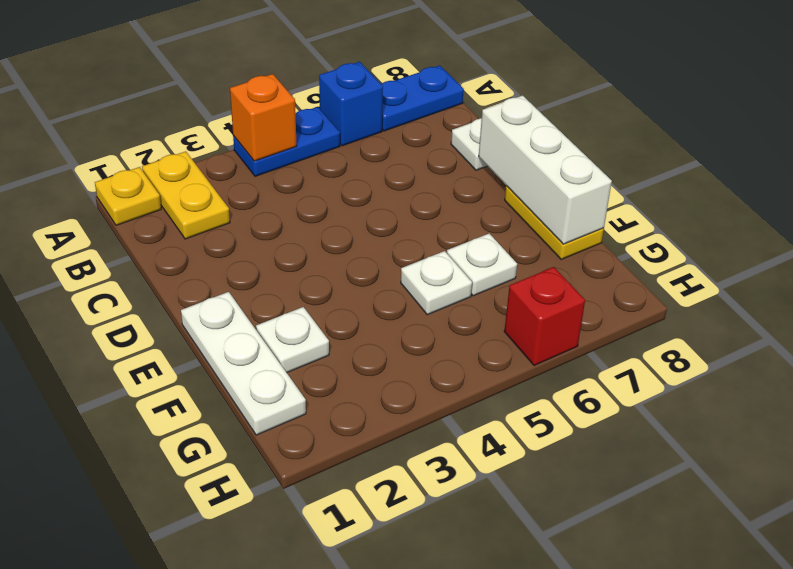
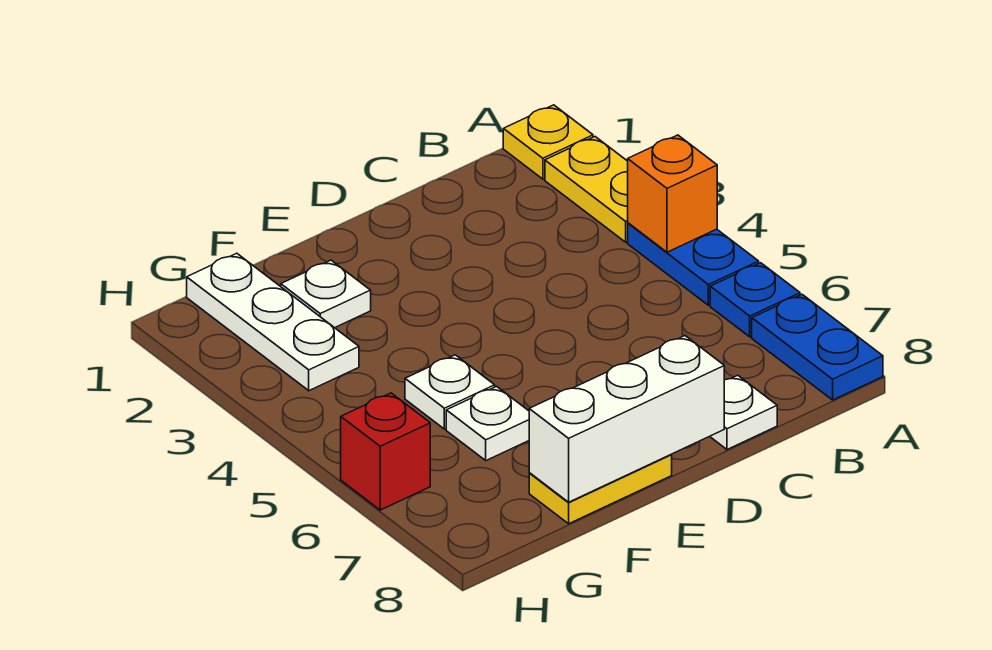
yellow plate A2:B2 level 1 -> yellow plate A2:A3 level 1
blue brick A6 level 1 -> blue plate A6 level 1
white plate E1:G1 level 1 -> white plate G1:G3 level 1

